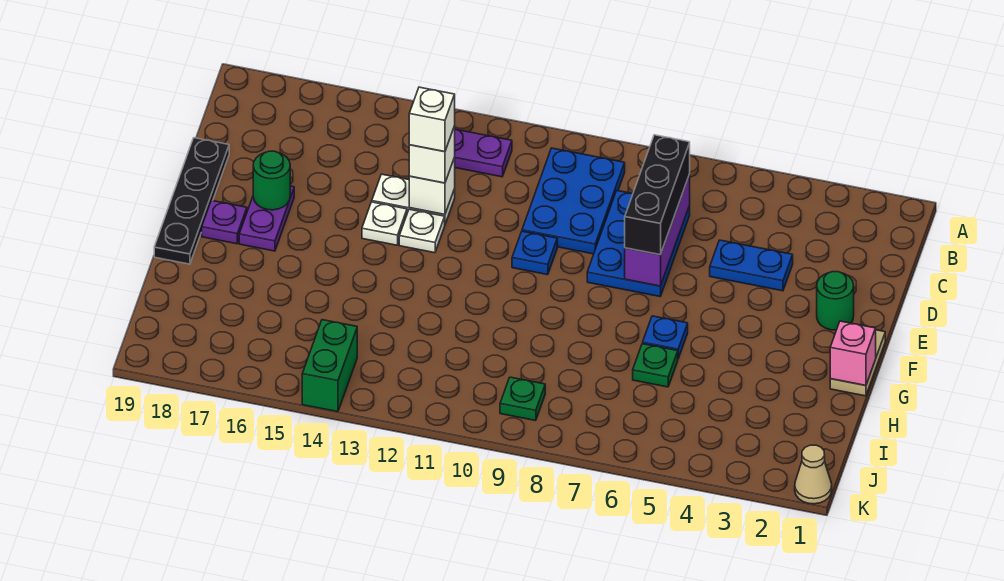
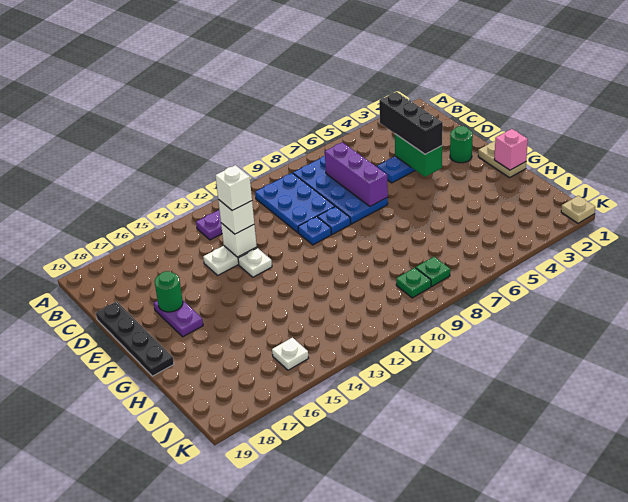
blue plate C7:E8 level 1 -> blue plate B7:E8 level 1
black brick C7:E7 level 3 -> black brick C4:E4 level 3
white plate E14 level 1 -> white plate J15 level 1
purple plate F18 level 1 -> none
blue plate G6 level 1 -> blue plate E9 level 1
green plate H6 level 1 -> green plate J8 level 1
green brick J14:K14 level 1 -> green brick D4:E4 level 2
tan cone K1 level 1 -> tan plate K1 level 1

